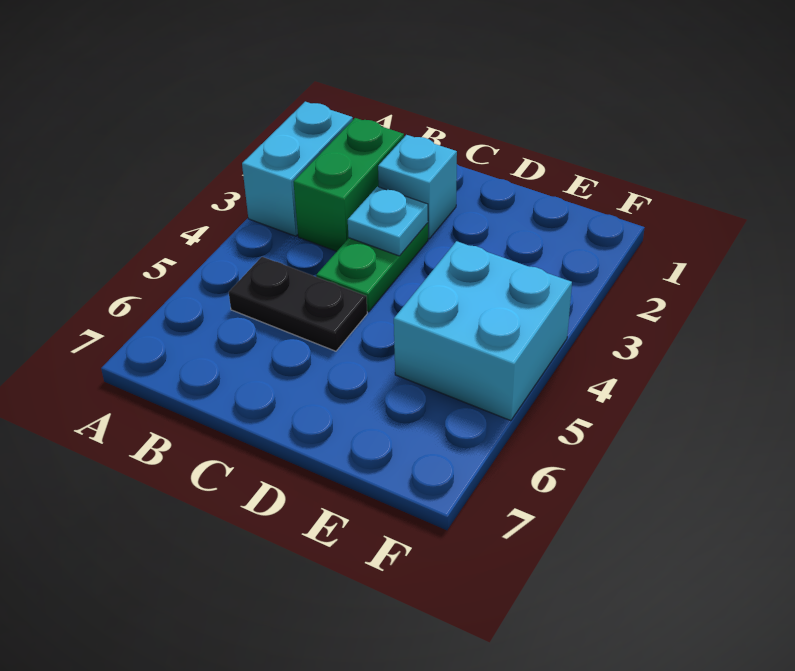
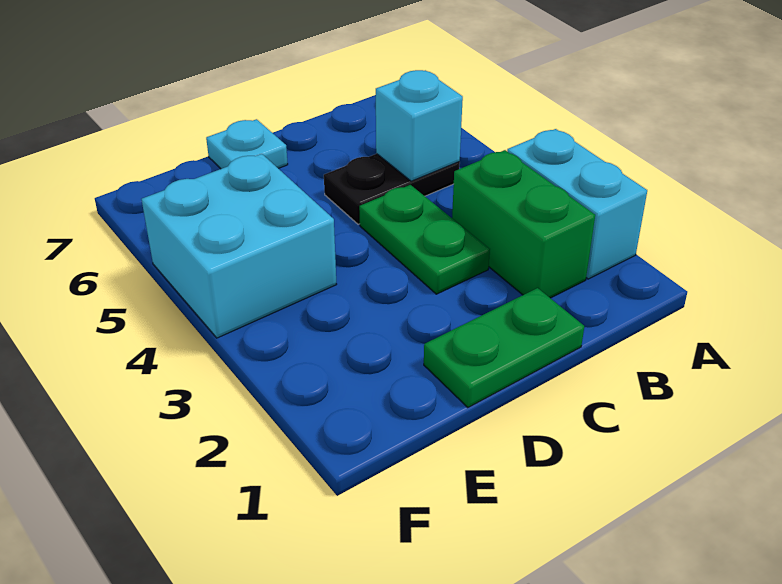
none -> green plate C1:D1 level 1
cyan brick C2 level 1 -> cyan brick B5 level 2
cyan plate C3 level 2 -> cyan plate D7 level 1

